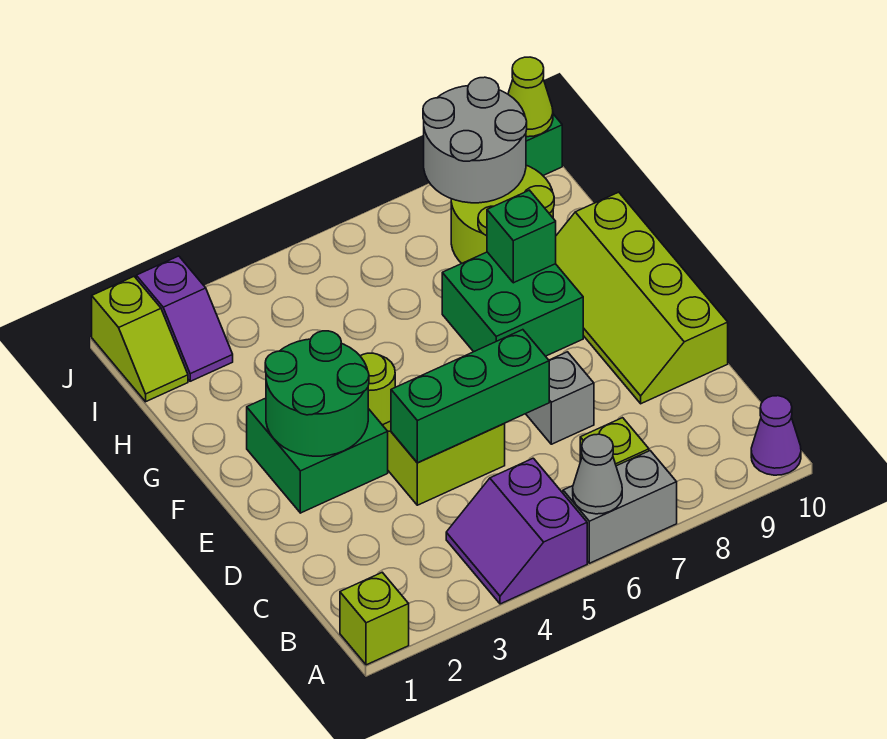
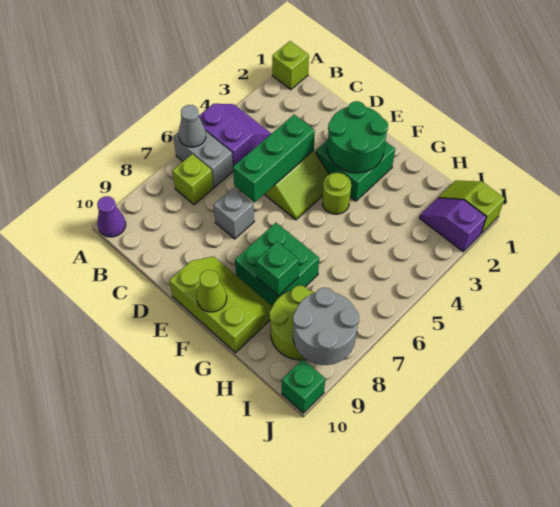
grey brick A6:A7 level 1 -> grey brick A6:B6 level 1
lime slope D9:G10 level 1 top 10 -> lime slope E9:G10 level 1 top 10
lime cone J10 level 2 -> lime cone F10 level 2

